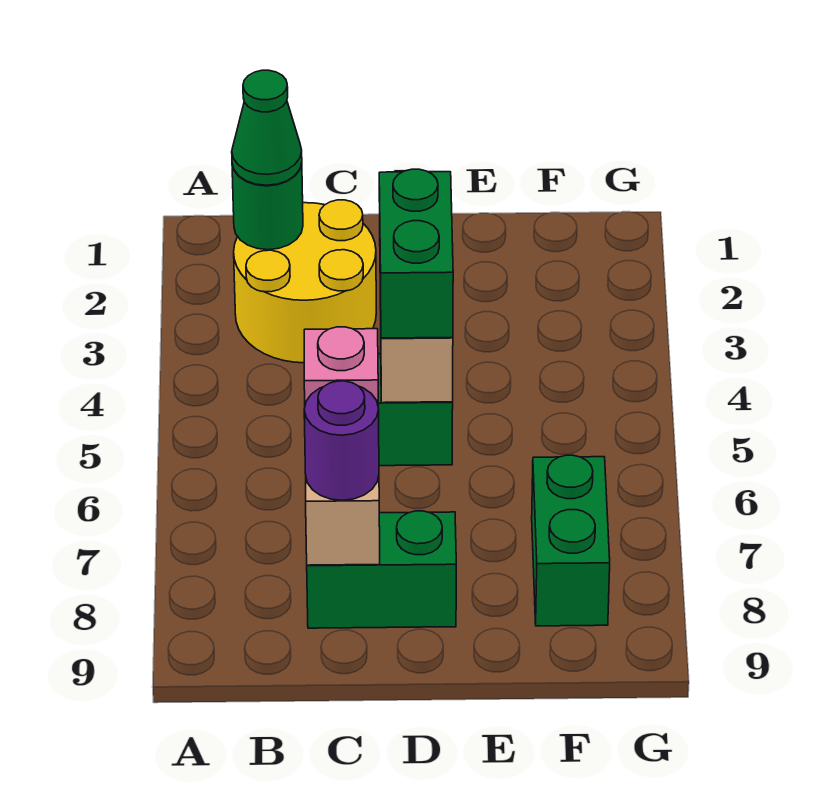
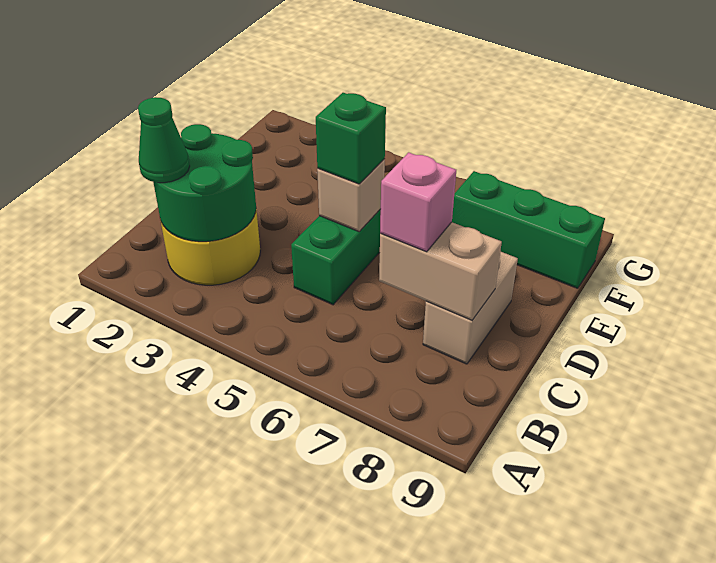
green round brick B2 level 2 -> green round brick B2:C3 level 2
green brick C8:D8 level 1 -> tan brick C8:D8 level 1
purple round brick C8 level 3 -> none
green brick D4:D5 level 3 -> green brick D5 level 3
green brick F7:F8 level 1 -> green brick F7:F9 level 1

